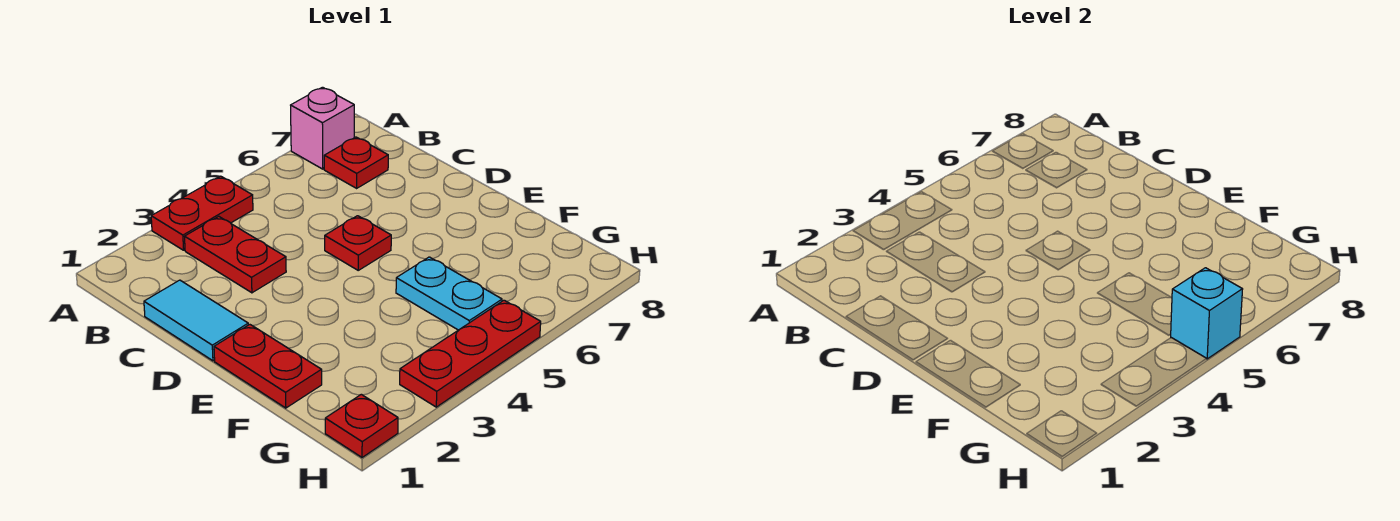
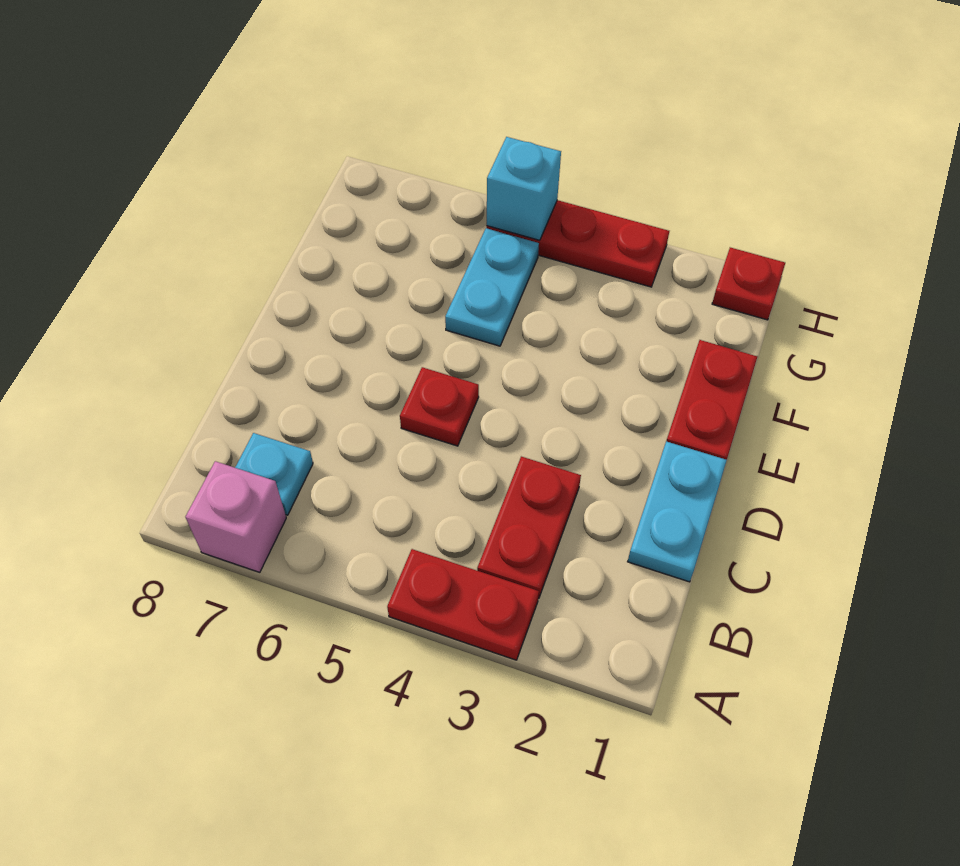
red plate B7 level 1 -> cyan plate B7 level 1
cyan tile C1:D1 level 1 -> cyan plate C1:D1 level 1

